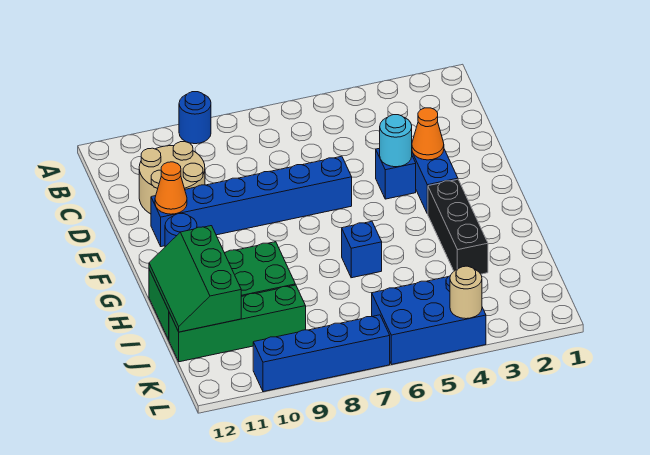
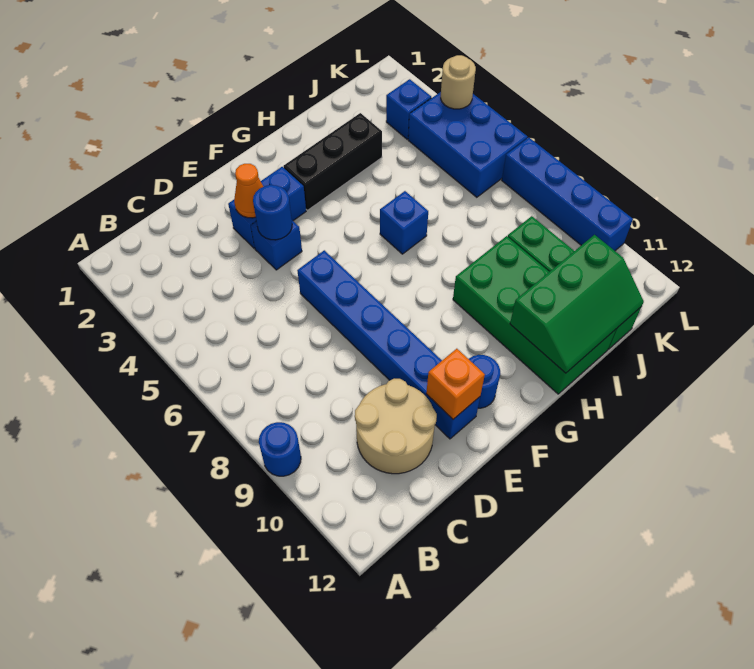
cyan round brick E4 level 2 -> blue round brick E4 level 2
orange cone E11 level 2 -> orange brick E11 level 2
none -> blue brick K3 level 1

